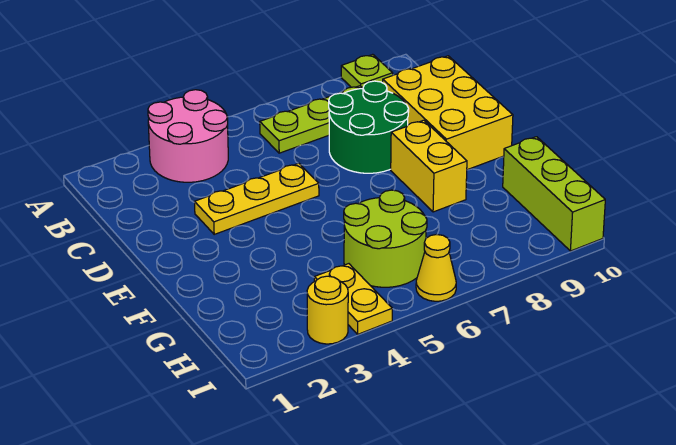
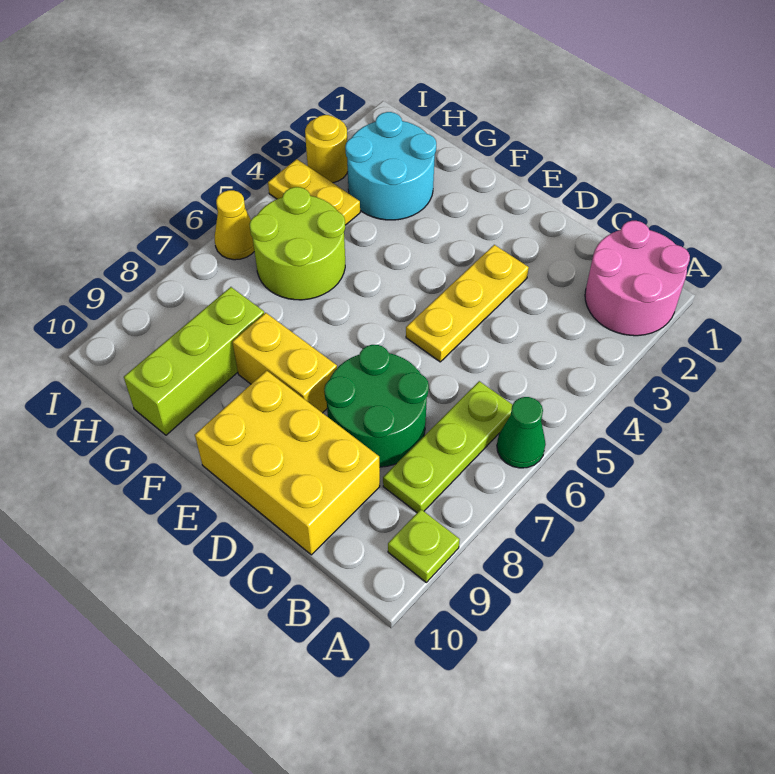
pink round brick A3:B4 level 1 -> pink round brick A1:B2 level 1
none -> green cone A6 level 1
none -> cyan round brick G2:H3 level 1
lime brick G10:I10 level 1 -> lime brick G8:G10 level 1

